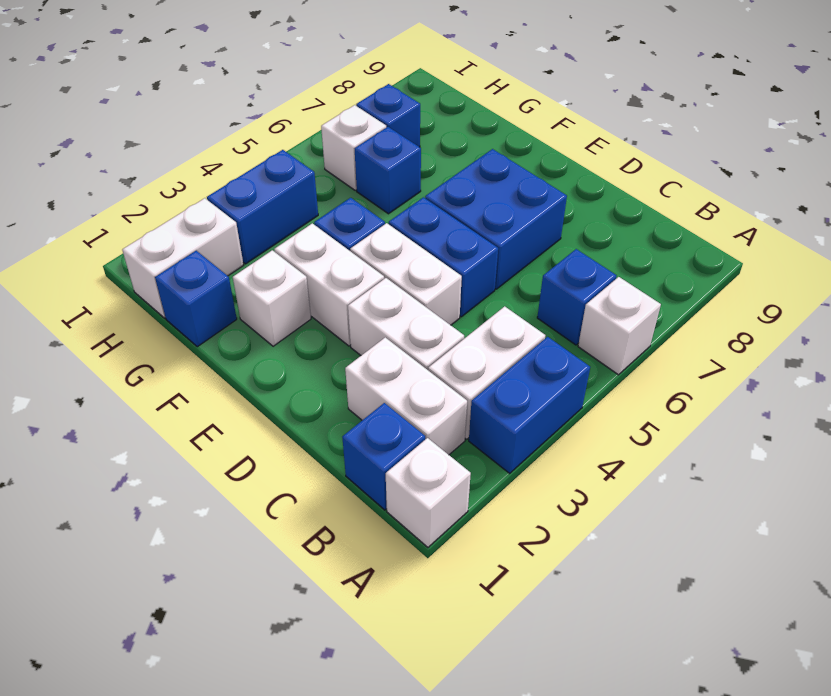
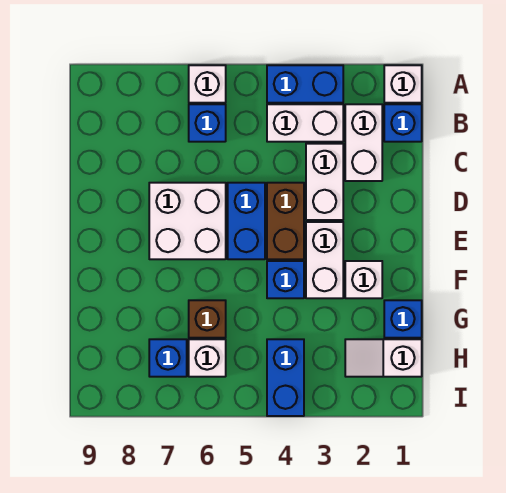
white brick D4:E4 level 1 -> brown brick D4:E4 level 1
blue brick D6:E7 level 1 -> white brick D6:E7 level 1
blue brick G6 level 1 -> brown brick G6 level 1
white brick H1:H2 level 1 -> white slope H1:H2 level 1 top 1
blue brick H3:H4 level 1 -> blue brick H4:I4 level 1

